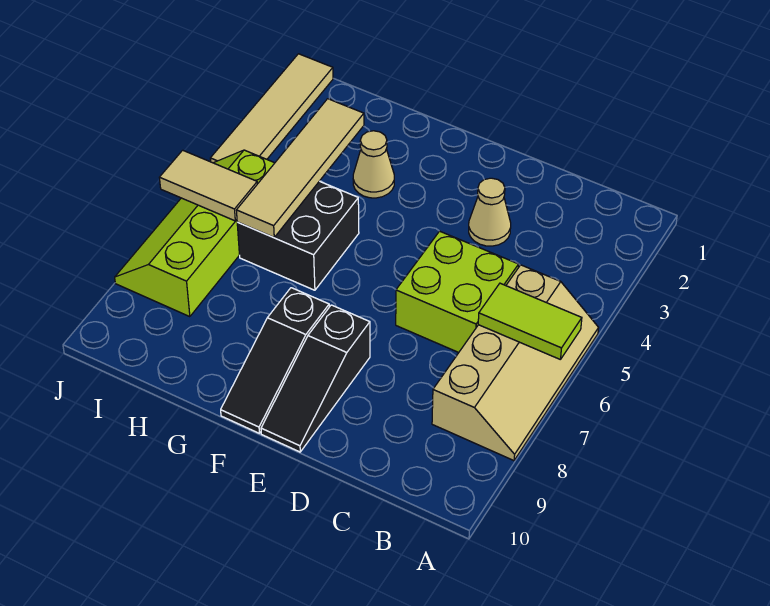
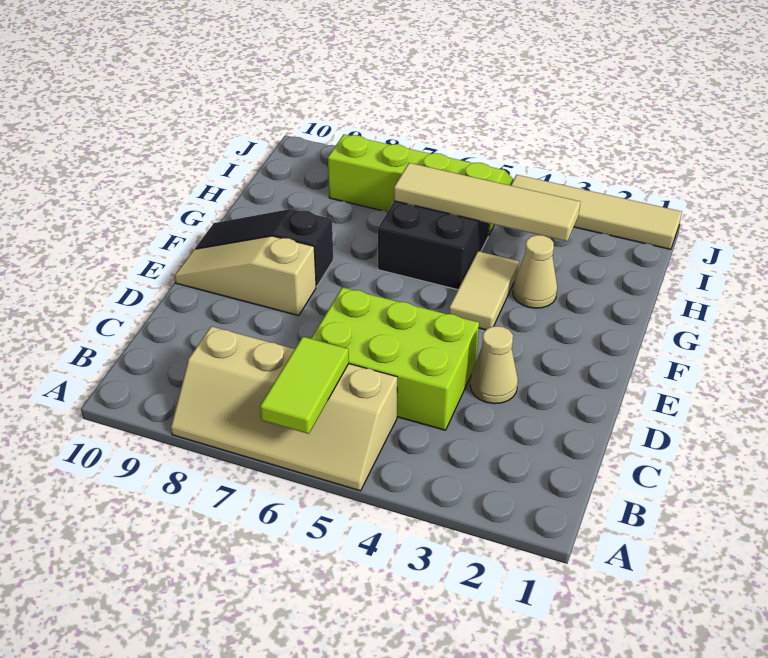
lime brick C5:D6 level 1 -> lime brick C4:D6 level 1
black slope E8:E10 level 1 top 8 -> tan slope E8:E10 level 1 top 8
tan tile I6:J6 level 2 -> tan tile F4:G4 level 1

